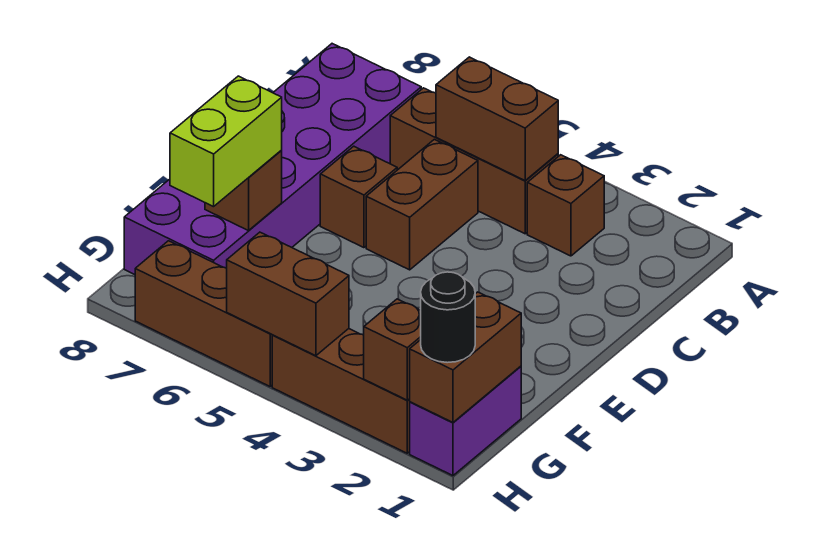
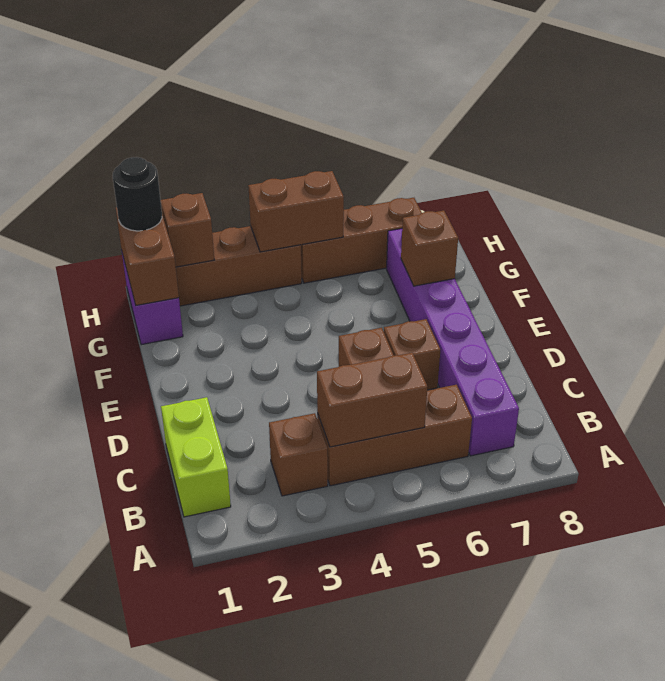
purple brick B7:G8 level 1 -> purple brick B7:G7 level 1
lime brick F7:G7 level 3 -> lime brick B1:C1 level 1

